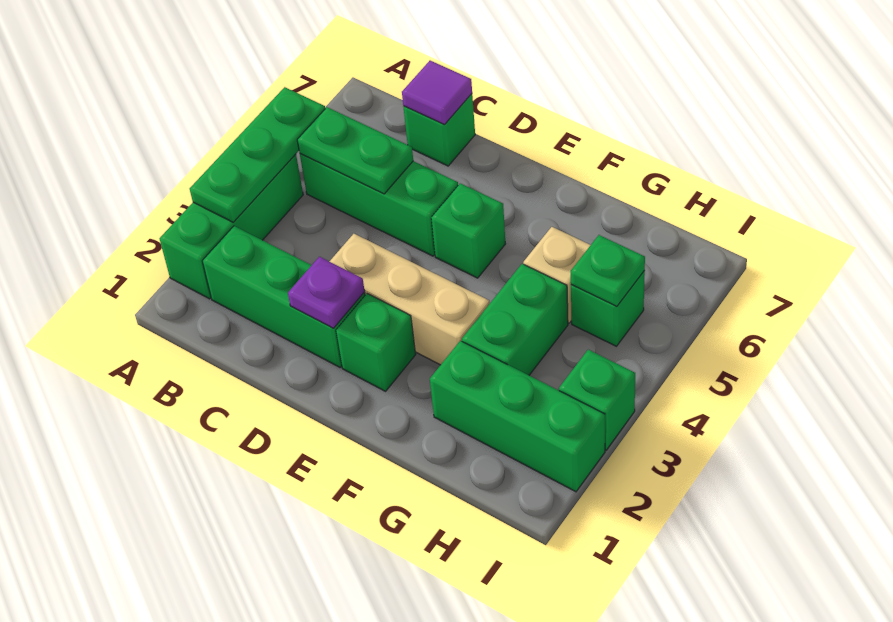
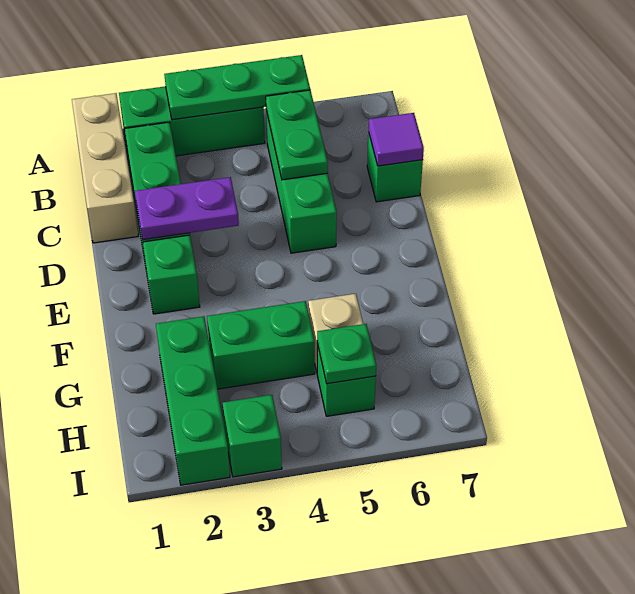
purple plate D2 level 2 -> purple plate D2:D3 level 2
tan brick D3:F3 level 1 -> tan brick A1:C1 level 1
green brick E5 level 1 -> none

